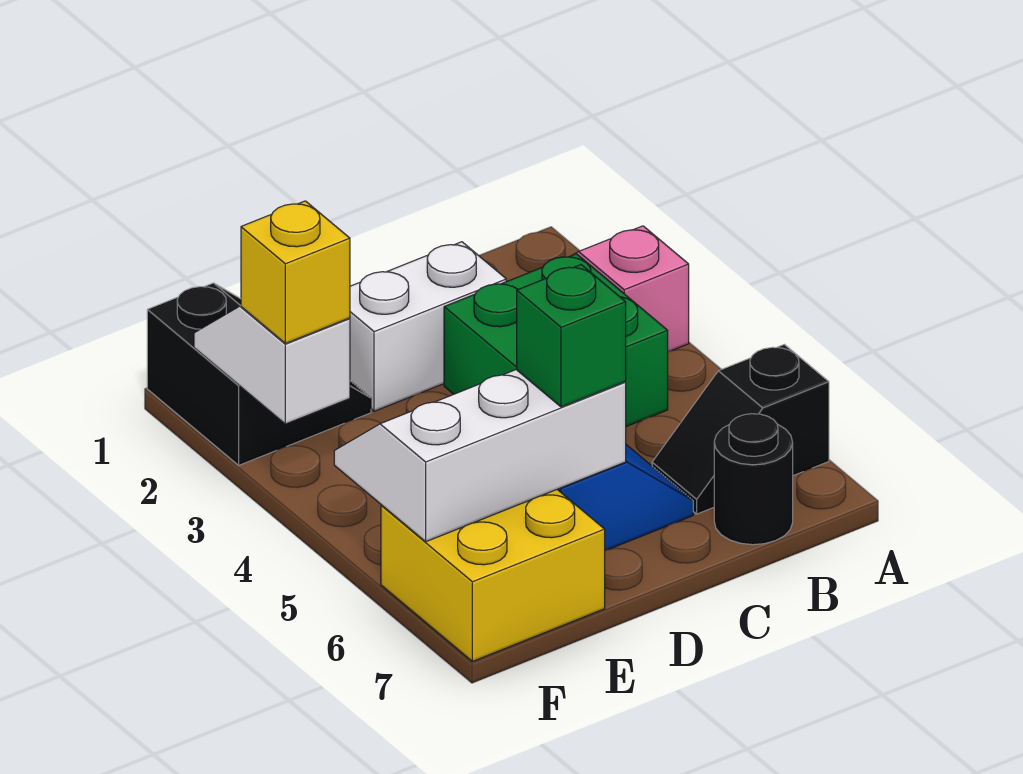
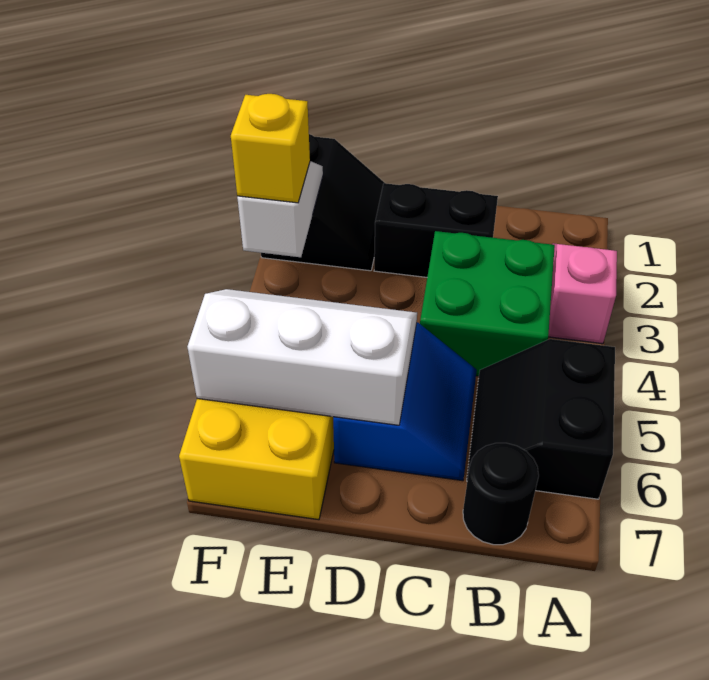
black slope A6:B6 level 1 top A -> black slope A5:B6 level 1 top A
white brick C2:D2 level 1 -> black brick C2:D2 level 1
green brick D6 level 3 -> none

